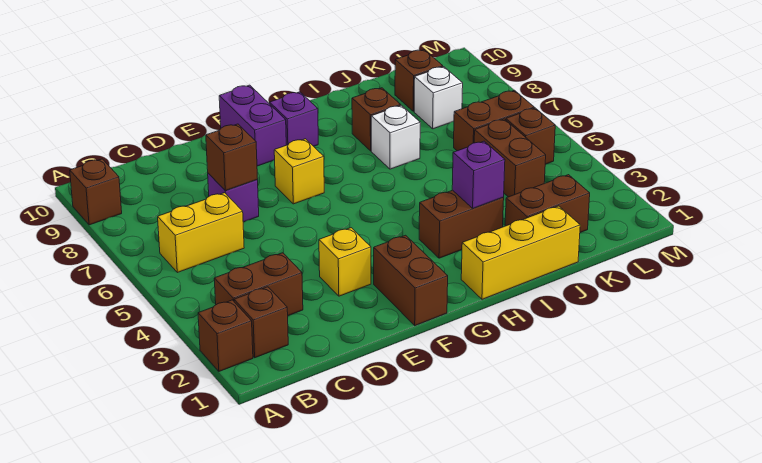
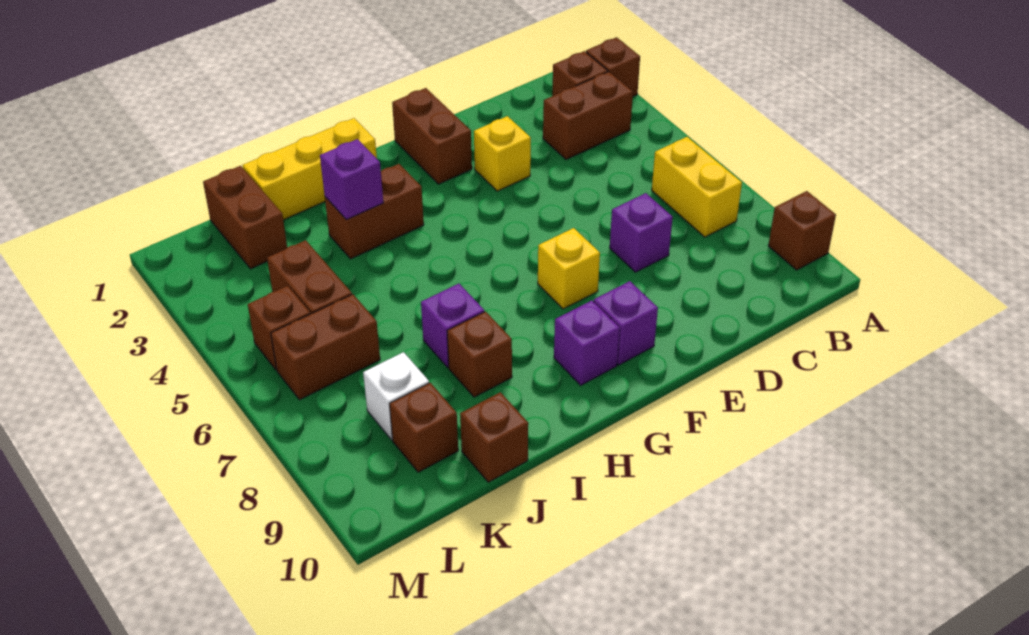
yellow brick B6:C6 level 1 -> yellow brick B6:B7 level 1
brown brick D7 level 2 -> brown brick J10 level 1
purple brick F9:F10 level 1 -> purple brick F9 level 1
white brick I7 level 1 -> purple brick I7 level 1
brown brick J2:K2 level 1 -> brown brick K1:K2 level 1

